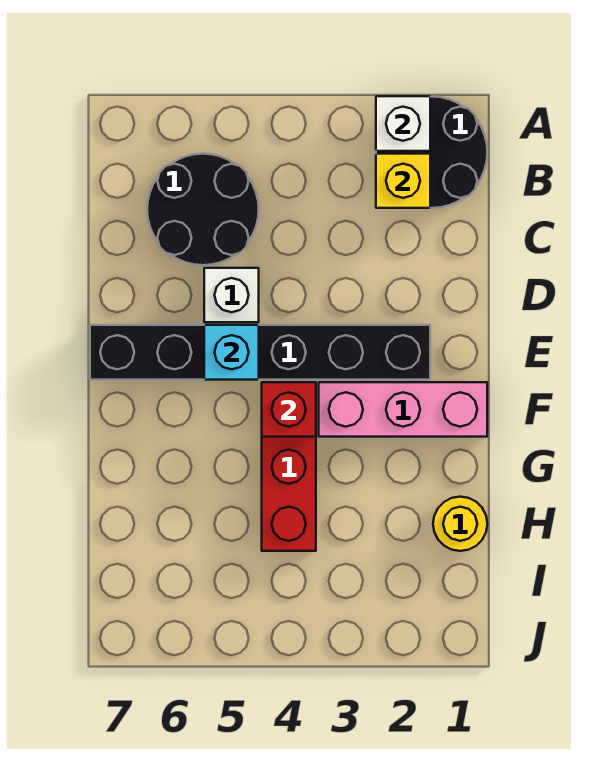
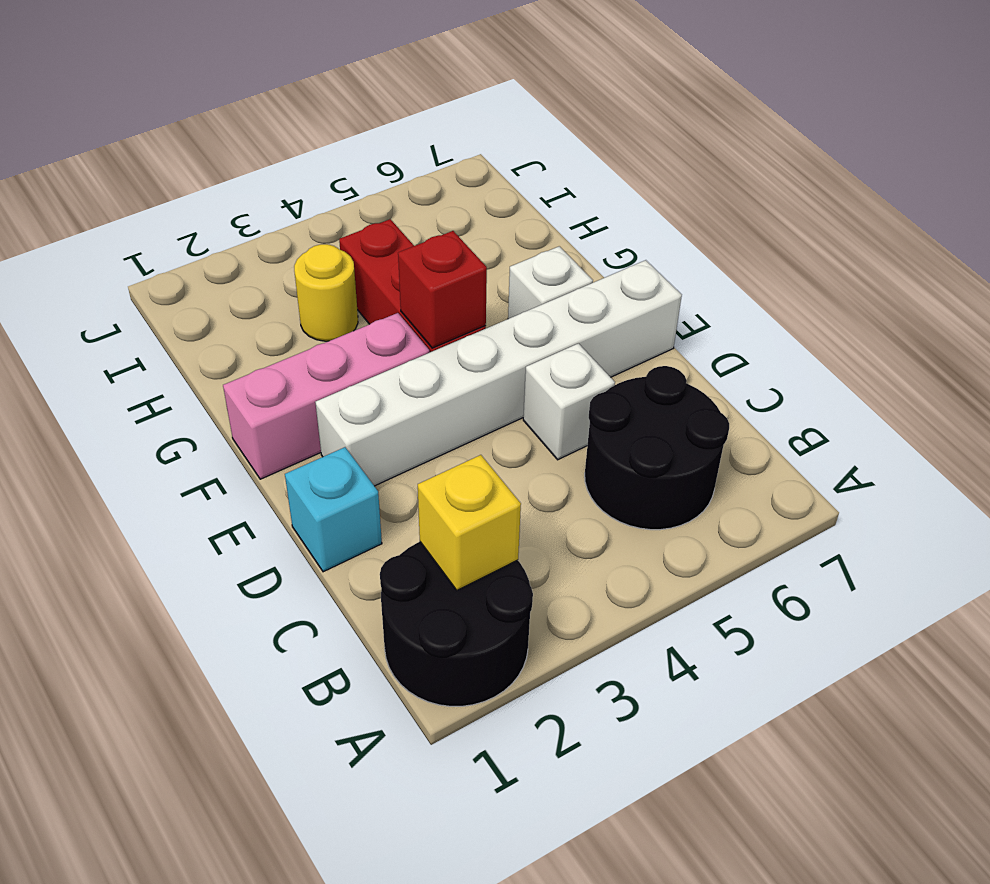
white brick A2 level 2 -> white brick F6 level 1
black brick E2:E7 level 1 -> white brick E2:E7 level 1
cyan brick E5 level 2 -> cyan brick D1 level 1
yellow round brick H1 level 1 -> yellow round brick H3 level 1

